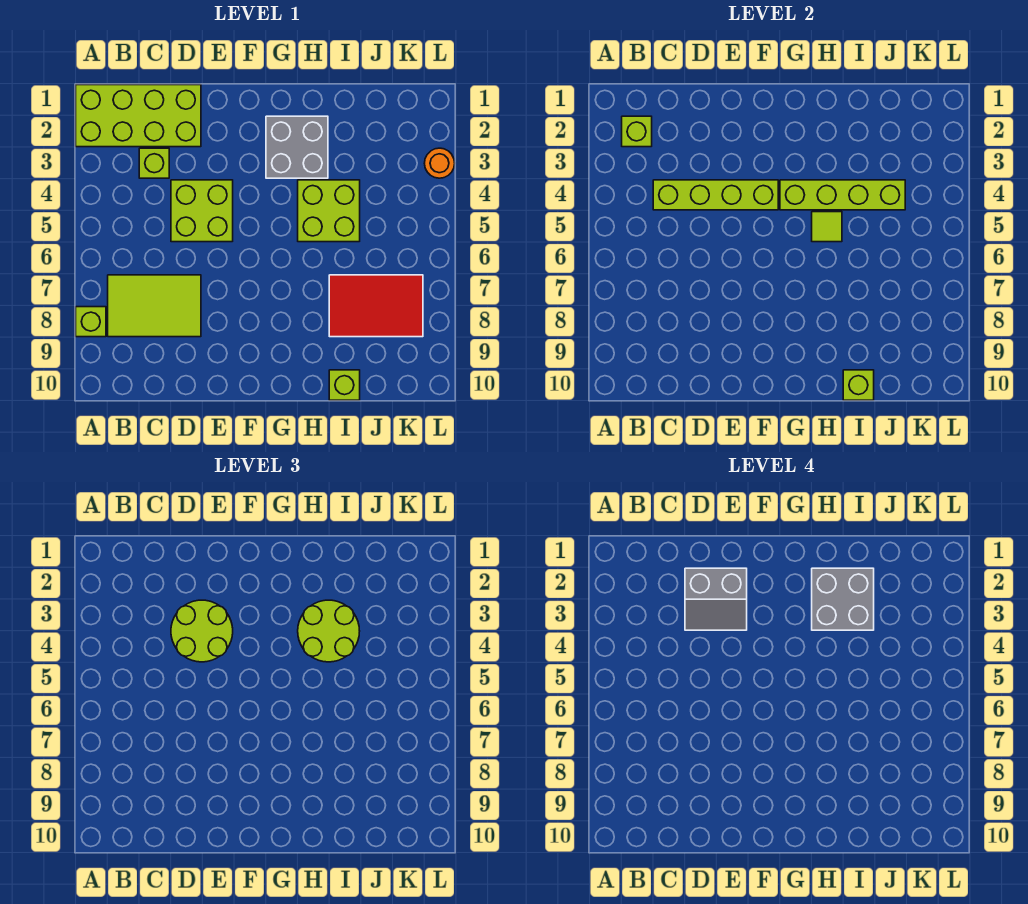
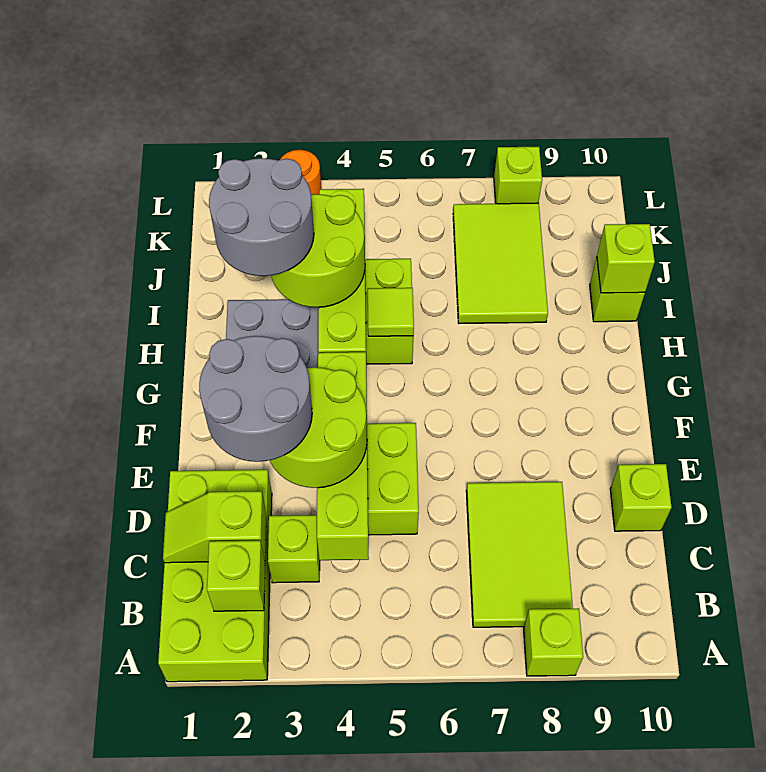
none -> lime slope C1:C2 level 2 top 2
grey slope D2:E3 level 4 top 2 -> grey round brick D2:E3 level 4
none -> lime brick D10 level 1
grey brick H2:I3 level 4 -> grey round brick H2:I3 level 4
red tile I7:K8 level 1 -> lime tile I7:K8 level 1
none -> lime brick L8 level 1

